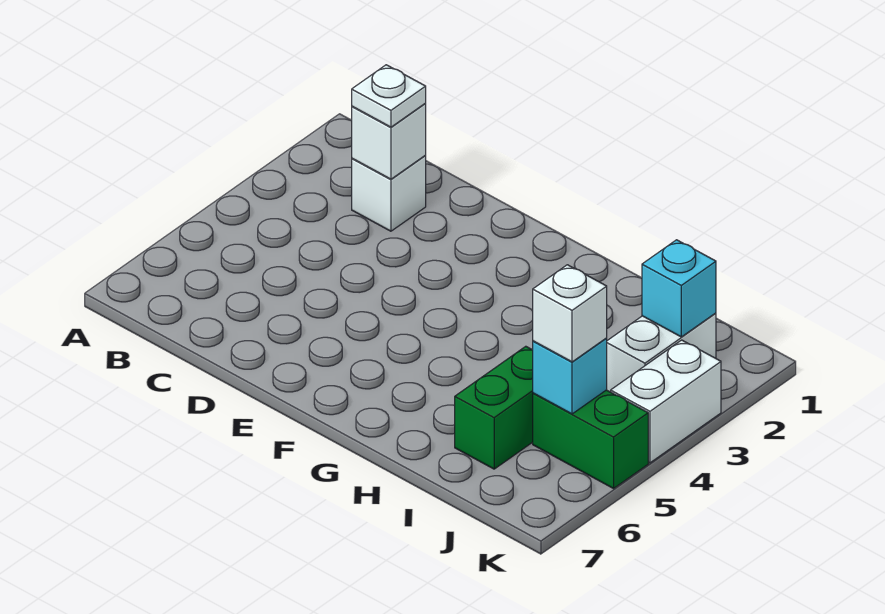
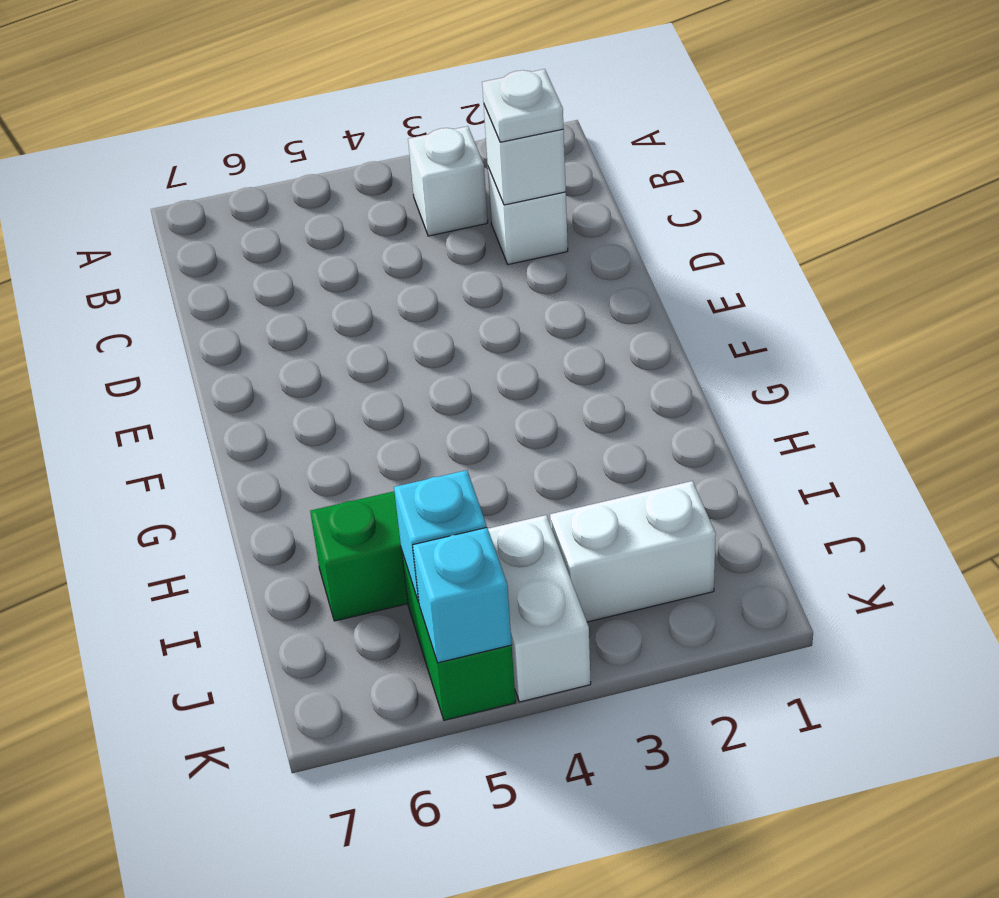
cyan brick J2 level 2 -> cyan brick K5 level 2
white brick J5 level 3 -> white brick B3 level 1
white brick K3:K4 level 1 -> white brick J4:K4 level 1

